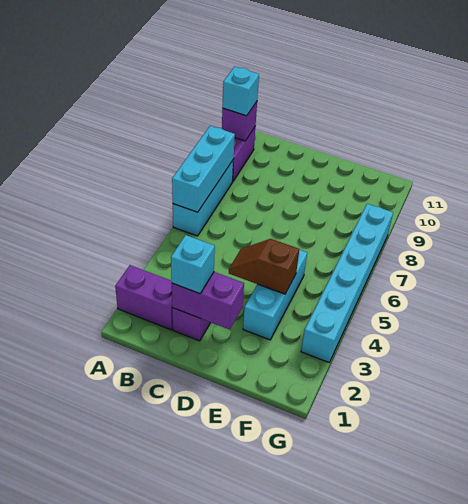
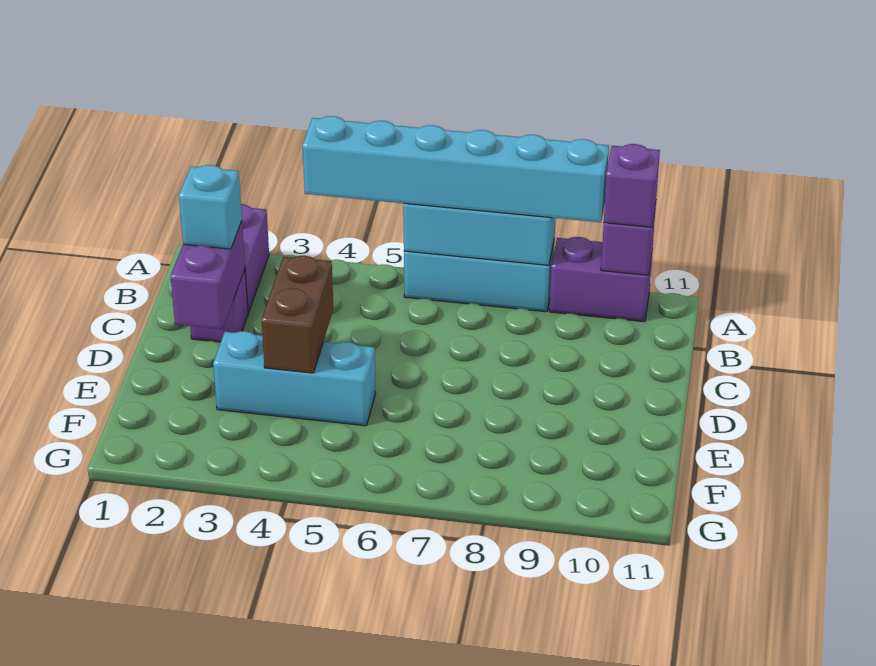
cyan brick A10 level 3 -> purple brick A10 level 3
brown slope D4:E4 level 2 top E -> brown brick D4:E4 level 2
cyan brick G3:G8 level 1 -> cyan brick A4:A9 level 3

